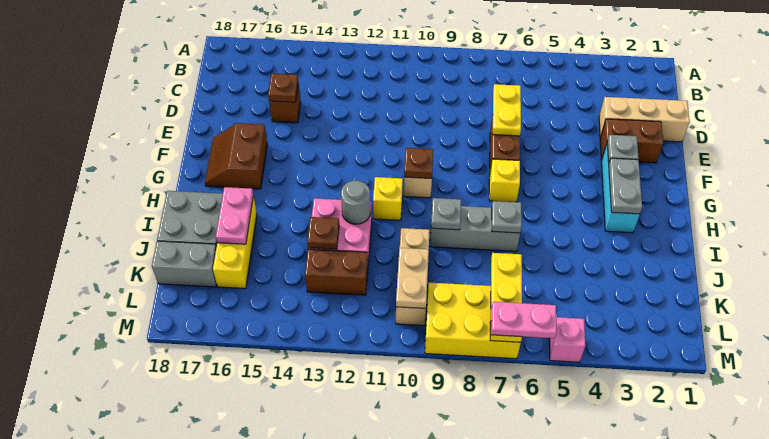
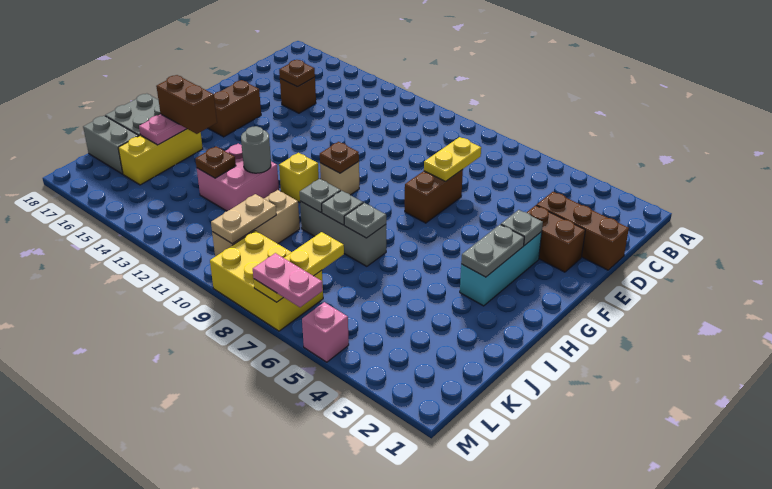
tan brick D1:D3 level 1 -> brown brick D1:D3 level 1
yellow brick G7 level 1 -> none
none -> grey plate I8 level 2
brown brick K12:K13 level 1 -> brown brick I15:I16 level 3

